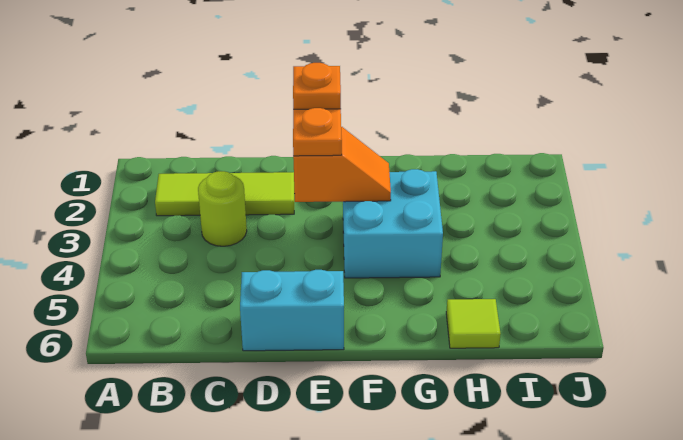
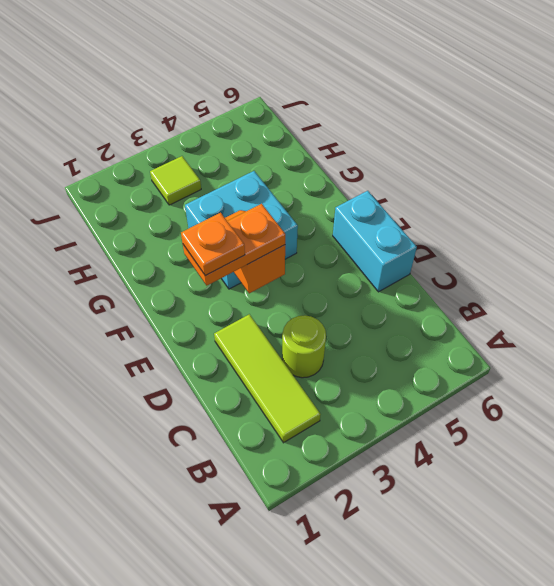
lime tile H6 level 1 -> lime tile I3 level 1

